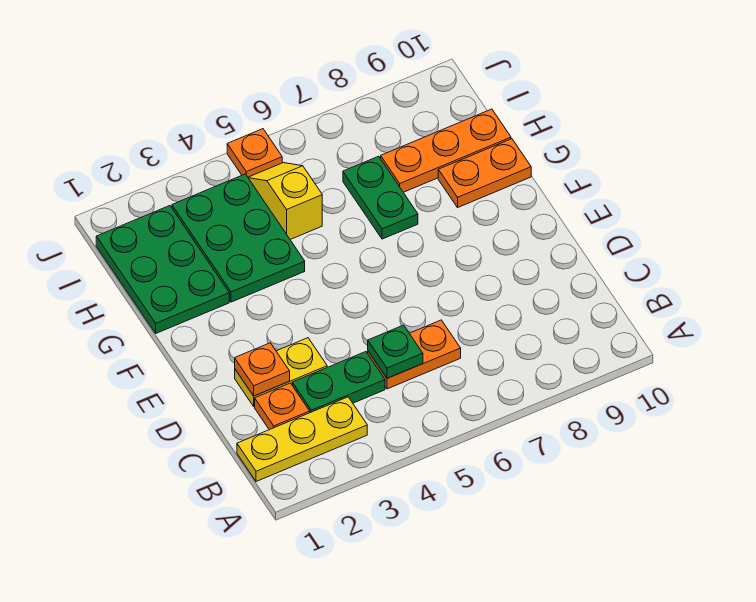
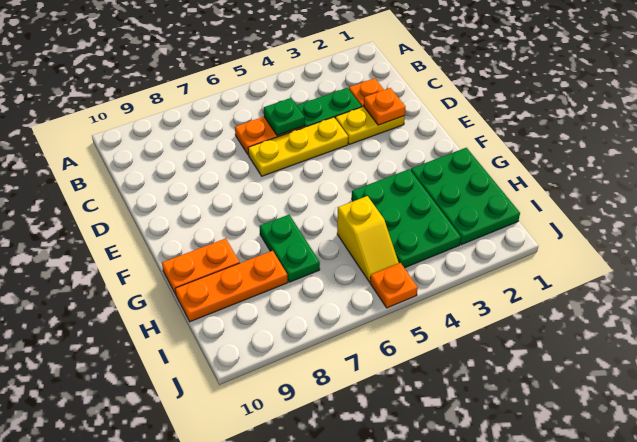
yellow plate B1:B3 level 1 -> yellow plate D4:D6 level 1

